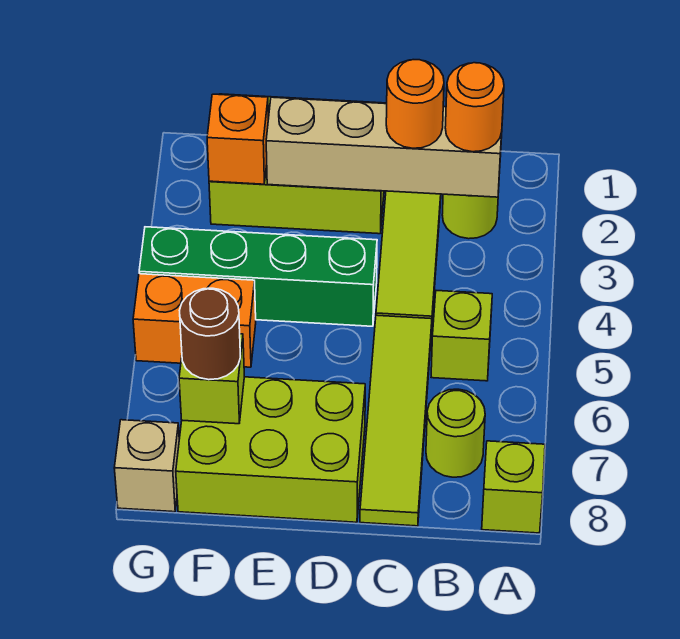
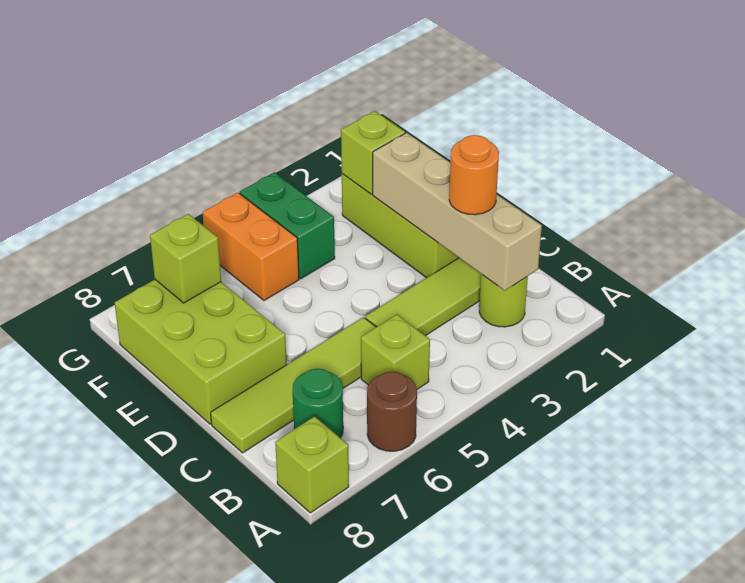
orange round brick B2 level 3 -> none
lime round brick B7 level 1 -> green round brick B7 level 1
green brick D4:G4 level 1 -> green brick F4:G4 level 1
orange brick F2 level 2 -> lime brick F2 level 2
brown round brick F7 level 3 -> brown round brick A6 level 1
tan brick G8 level 1 -> none

